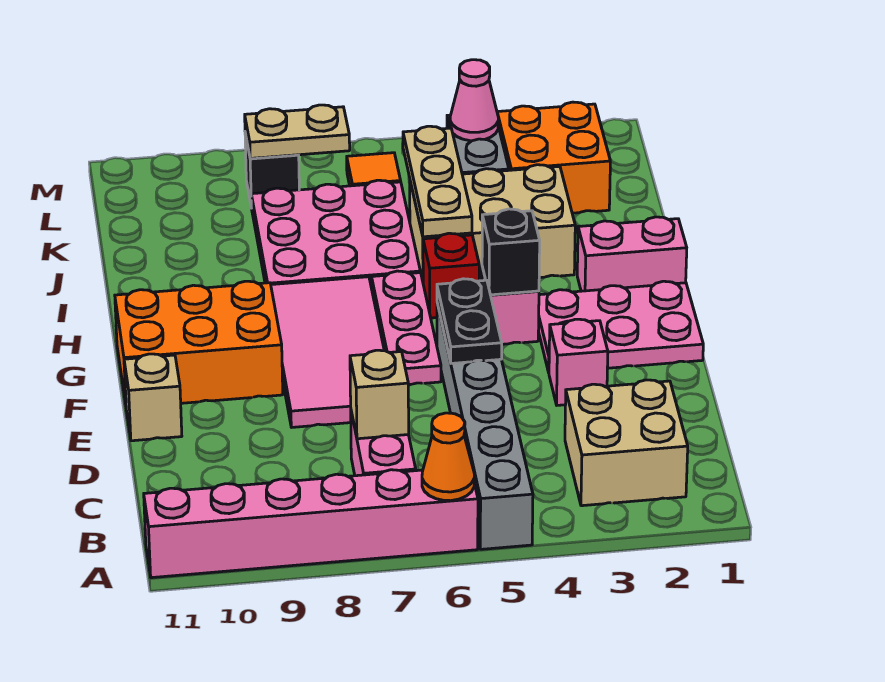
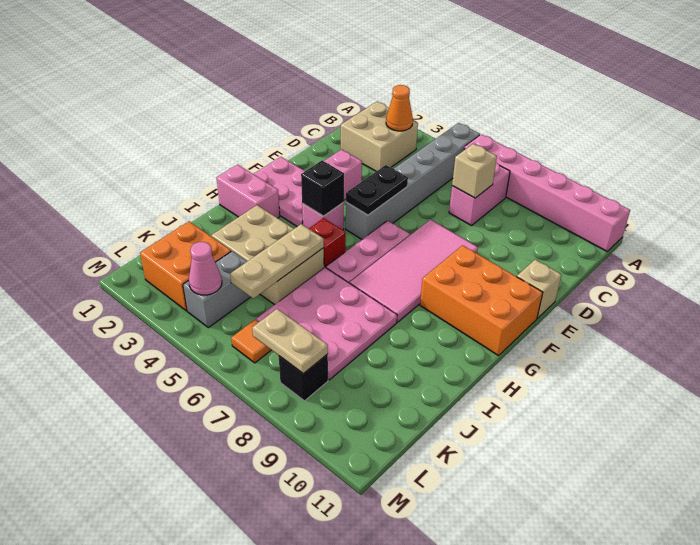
orange cone A6 level 2 -> orange cone B3 level 2

